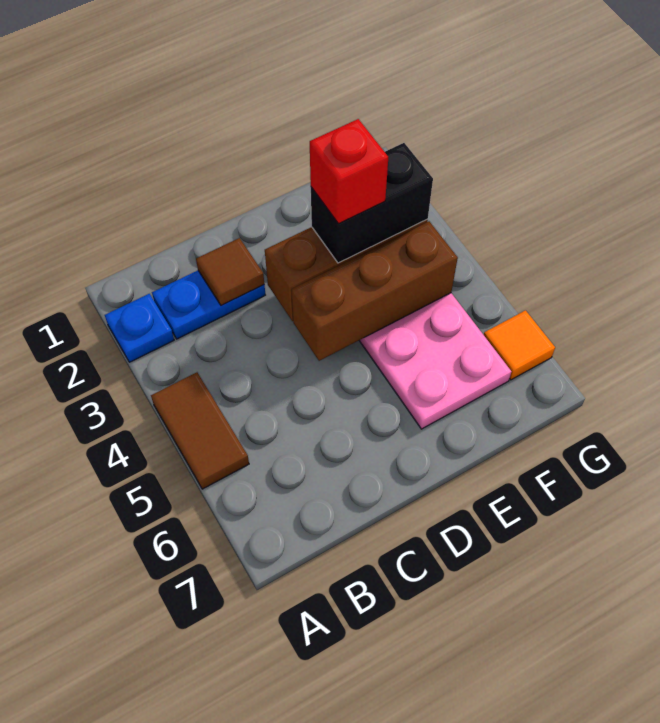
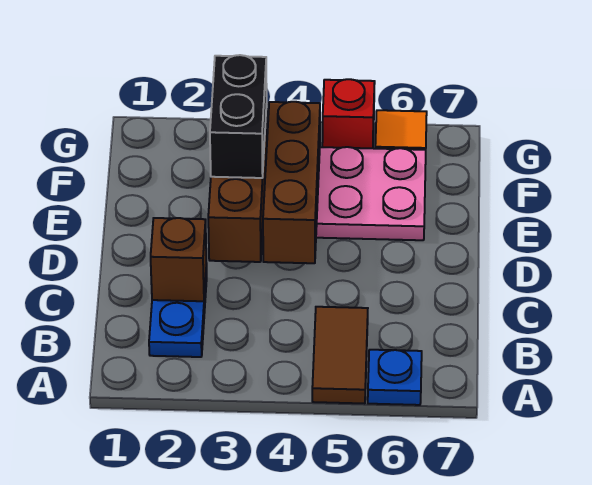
blue plate A2 level 1 -> blue plate A6 level 1
brown tile A4:A5 level 1 -> brown tile A5:B5 level 1
brown tile C2 level 2 -> brown brick C2 level 2
red brick E3 level 4 -> red brick G5 level 1

